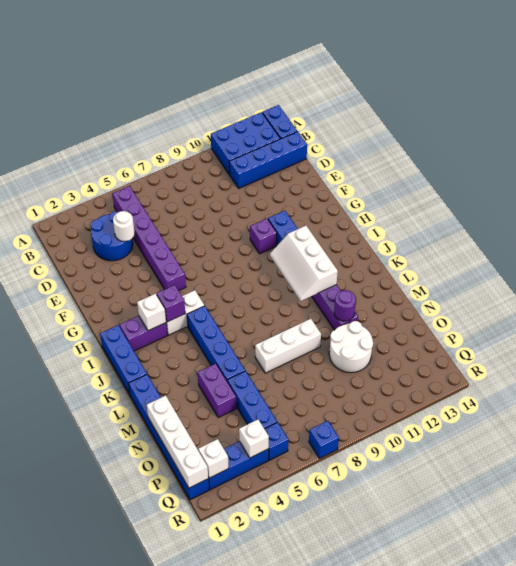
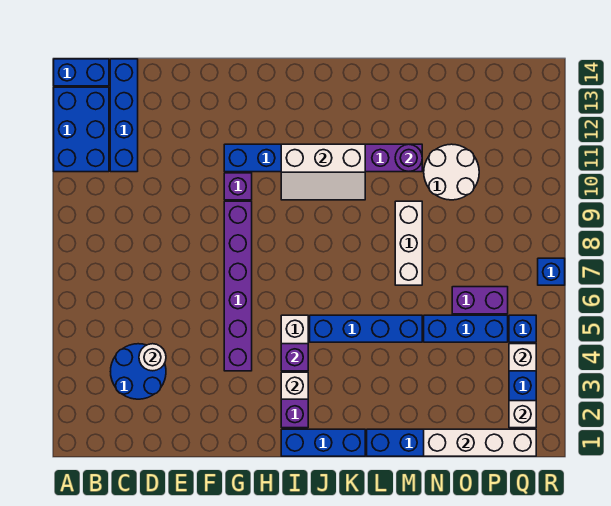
purple brick B5:G5 level 1 -> purple brick G4:G9 level 1
purple brick M4:N4 level 1 -> purple brick O6:P6 level 1

